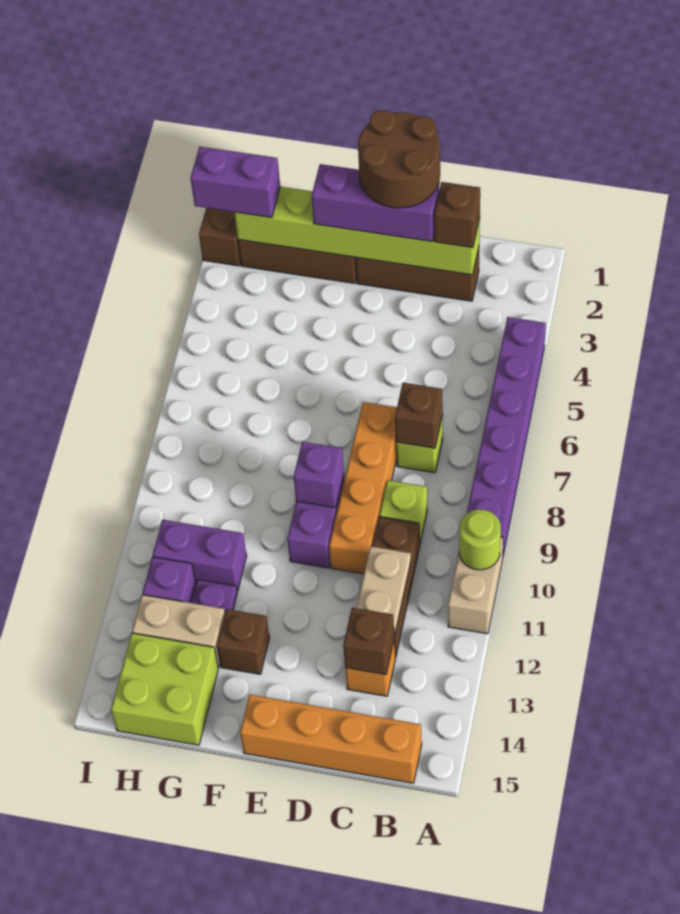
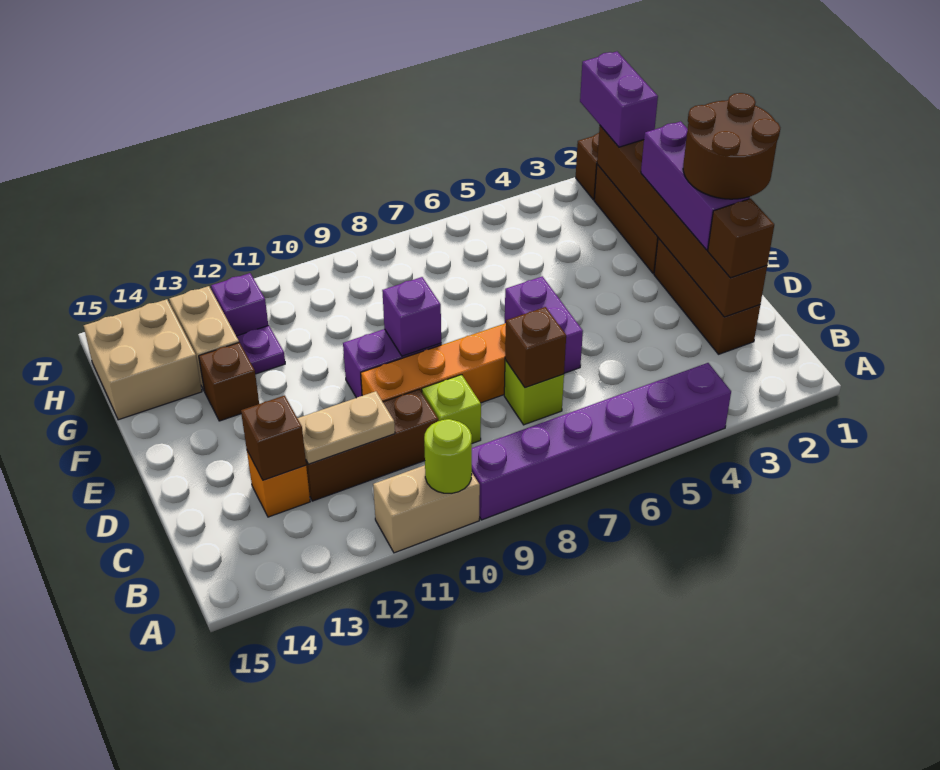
orange brick B15:E15 level 1 -> none
lime brick C2:H2 level 2 -> brown brick C2:H2 level 2
purple brick G11:H11 level 1 -> purple brick D6:E6 level 1
lime brick G14:H15 level 1 -> tan brick G14:H15 level 1

